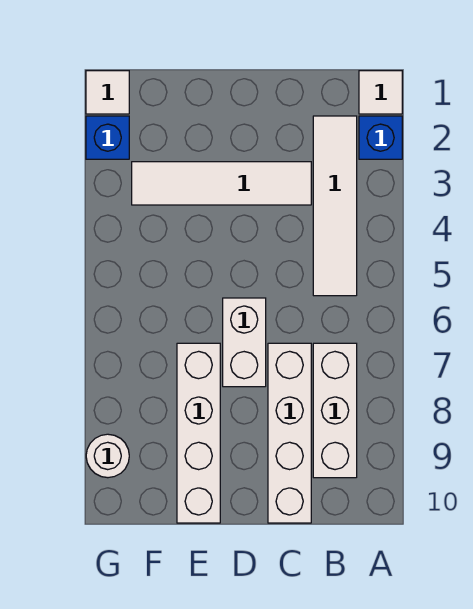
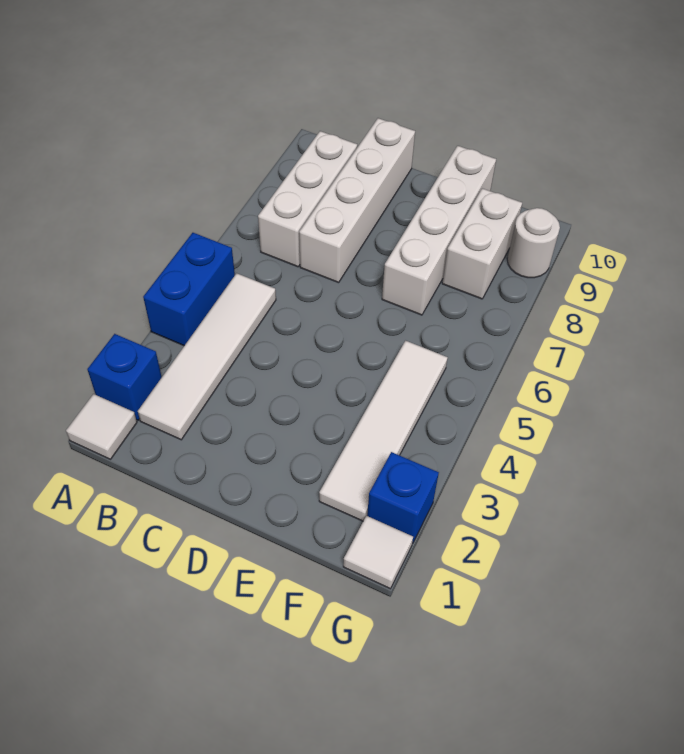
none -> blue brick A4:A5 level 1
white tile C3:F3 level 1 -> white tile F2:F5 level 1
white brick D6:D7 level 1 -> white brick F8:F9 level 1

